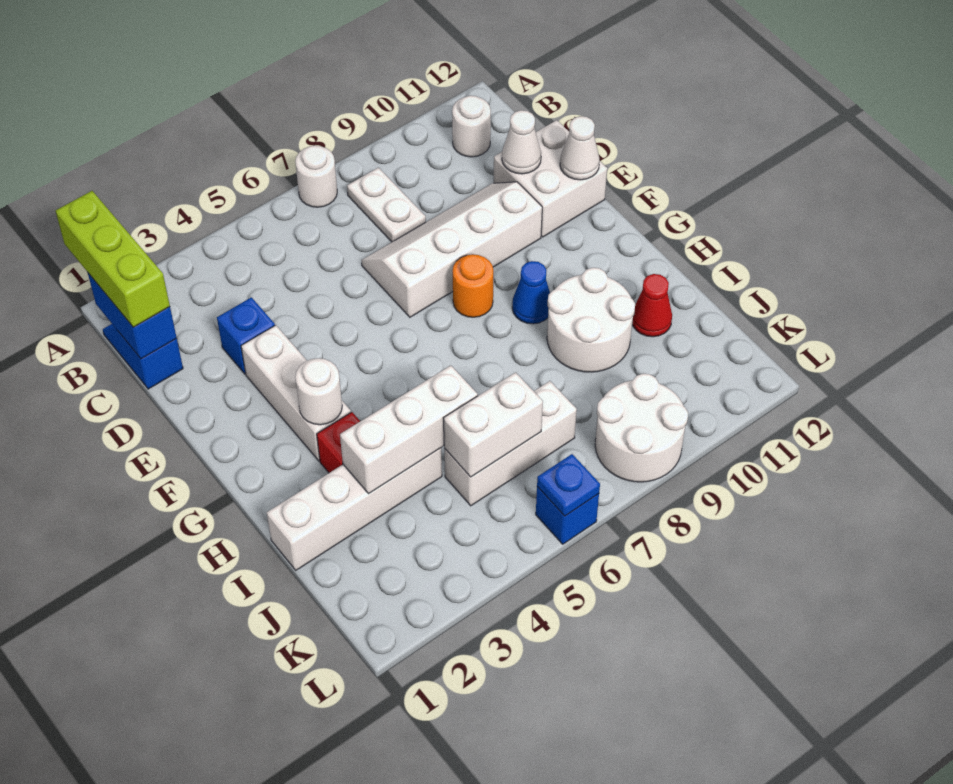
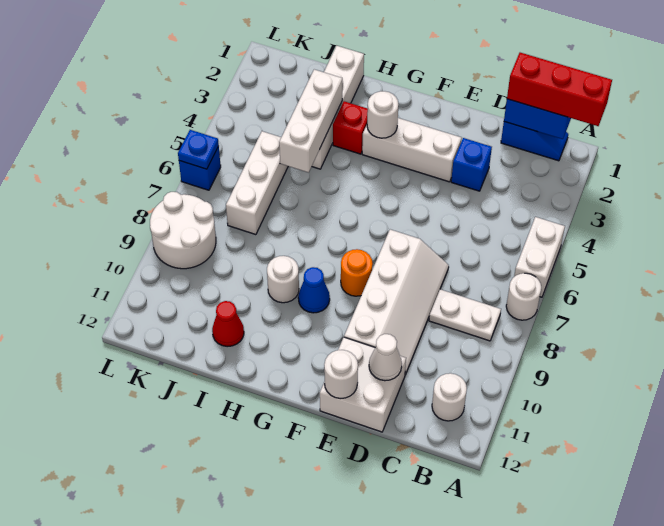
lime brick A1:C1 level 3 -> red brick A1:C1 level 3
white cone E12 level 2 -> white round brick E12 level 2
white round brick H9:I10 level 1 -> white round brick H9 level 1
white brick J5:J6 level 2 -> white brick A5:A6 level 1

